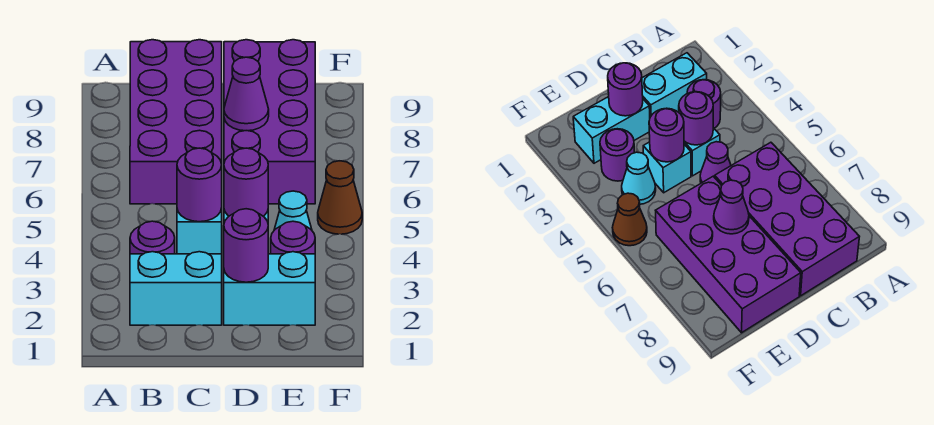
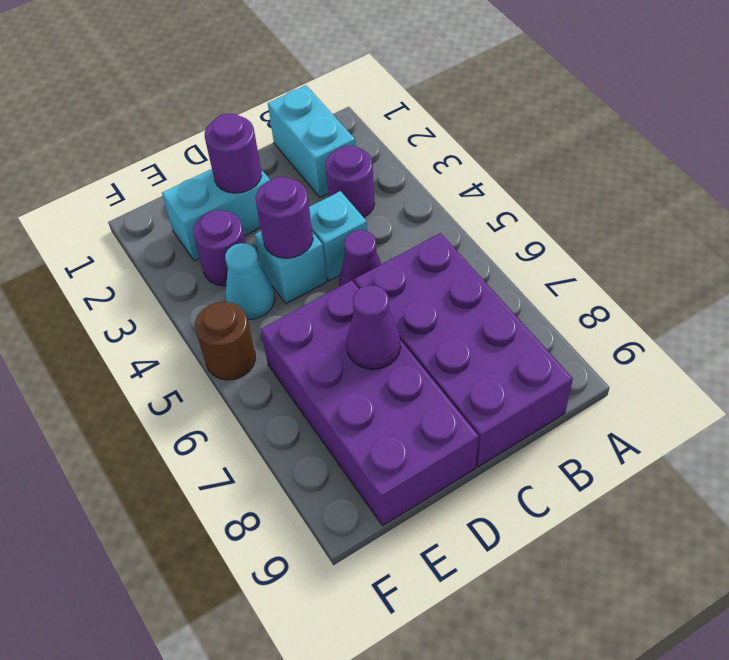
cyan brick B2:C2 level 1 -> cyan brick B1:B2 level 1
purple round brick C4 level 2 -> none
brown cone F5 level 1 -> brown round brick F5 level 1

